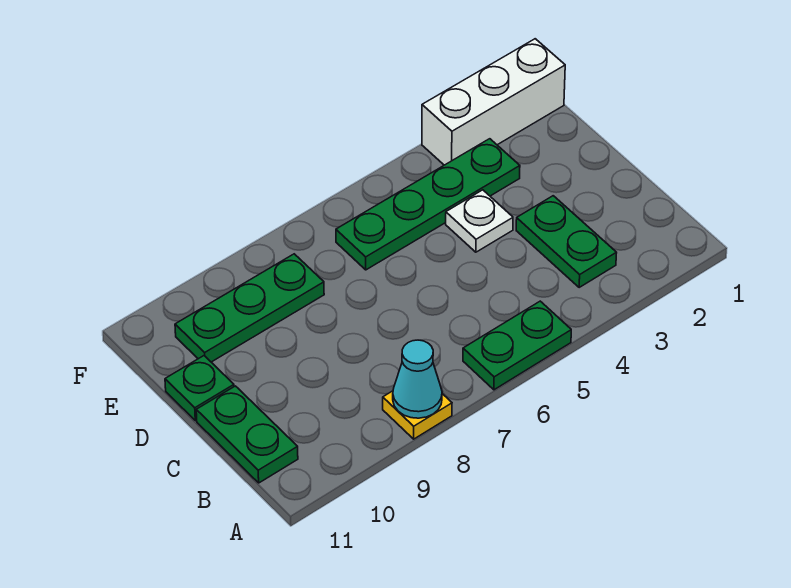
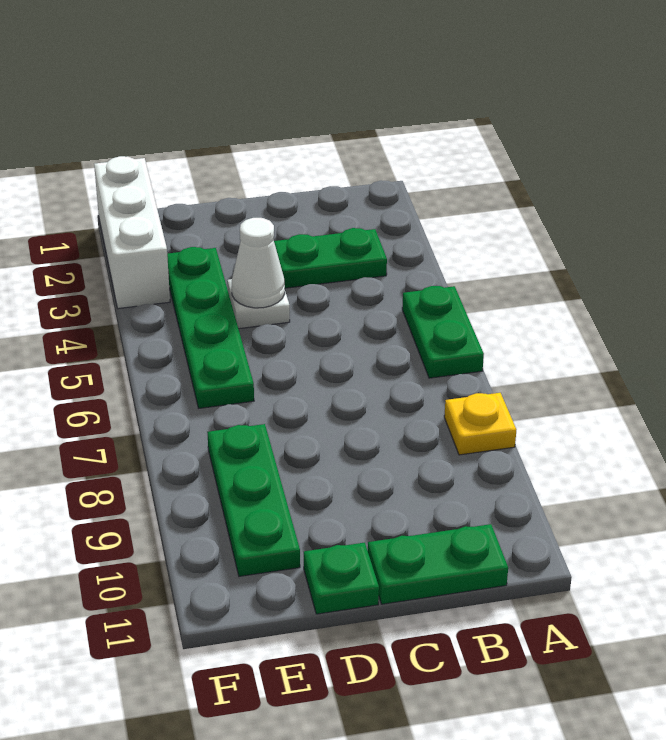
cyan cone A8 level 2 -> none
none -> white cone D4 level 2

